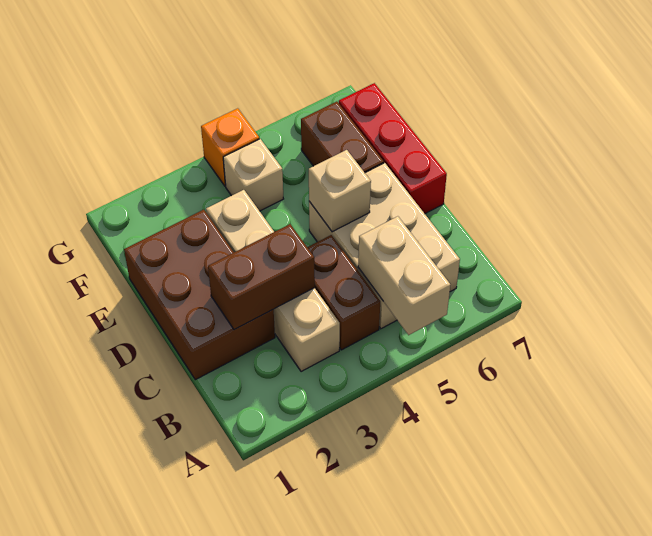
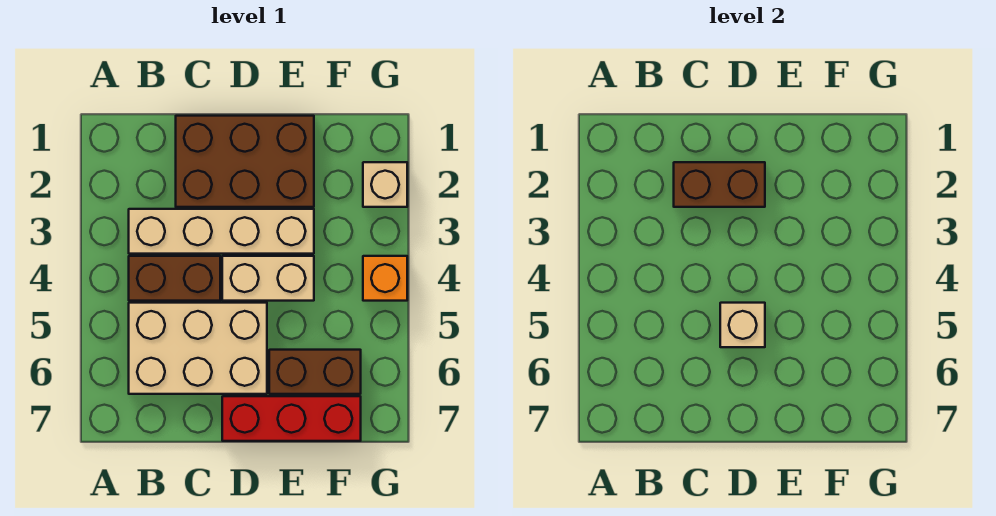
tan brick A5:B5 level 2 -> tan brick D4:E4 level 1
brown brick C2:C3 level 2 -> brown brick C2:D2 level 2
tan brick F4 level 1 -> tan brick G2 level 1

